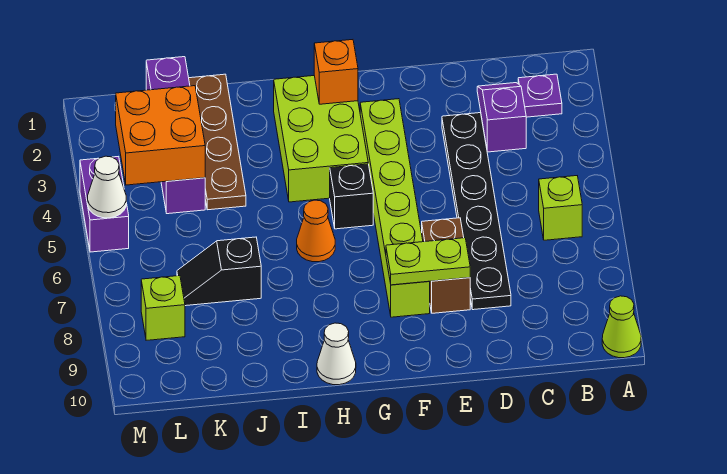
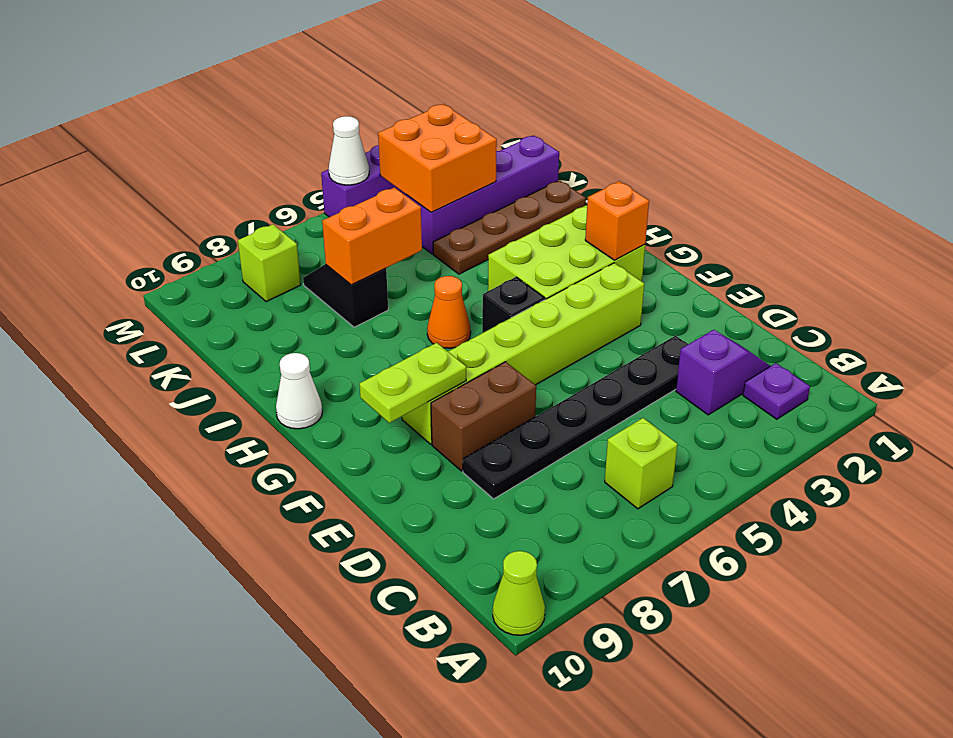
lime plate E8:F8 level 2 -> lime plate F8:F9 level 2
none -> orange brick J6:J7 level 2

